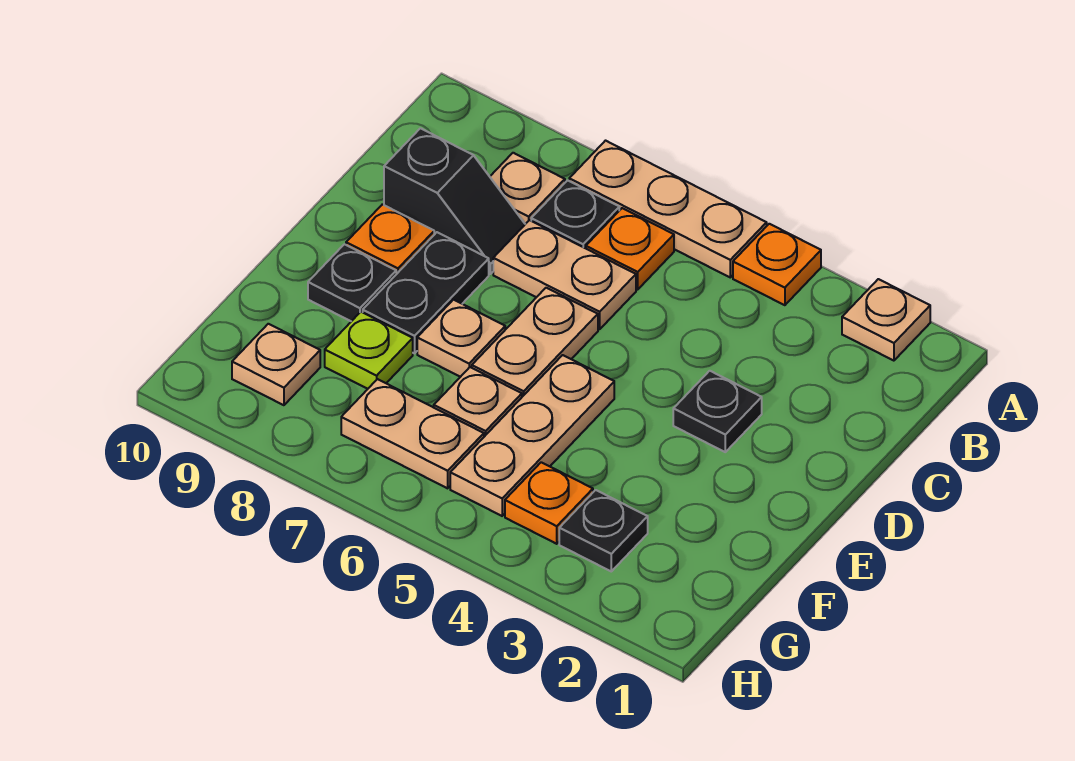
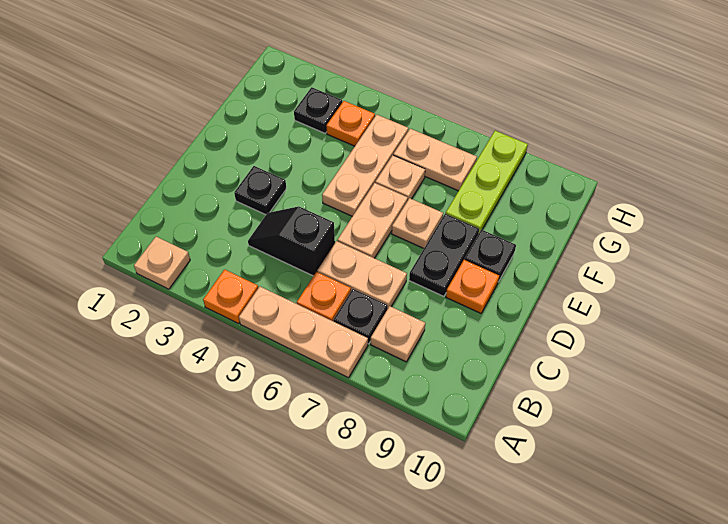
black slope C8:C9 level 1 top 9 -> black slope C4:C5 level 1 top 5
lime plate F8 level 1 -> lime plate F8:H8 level 1
tan plate G9 level 1 -> none

